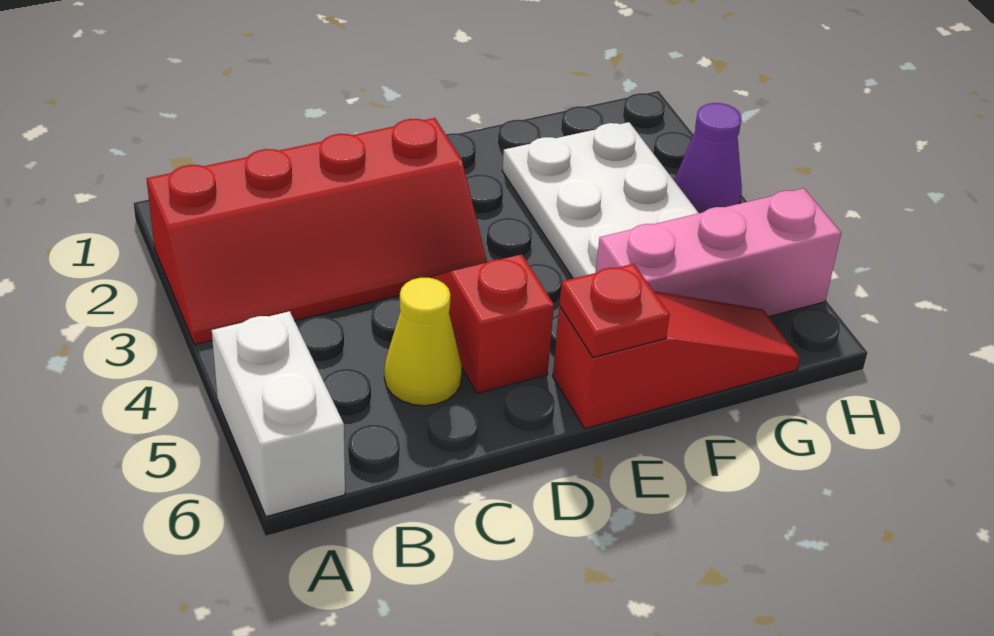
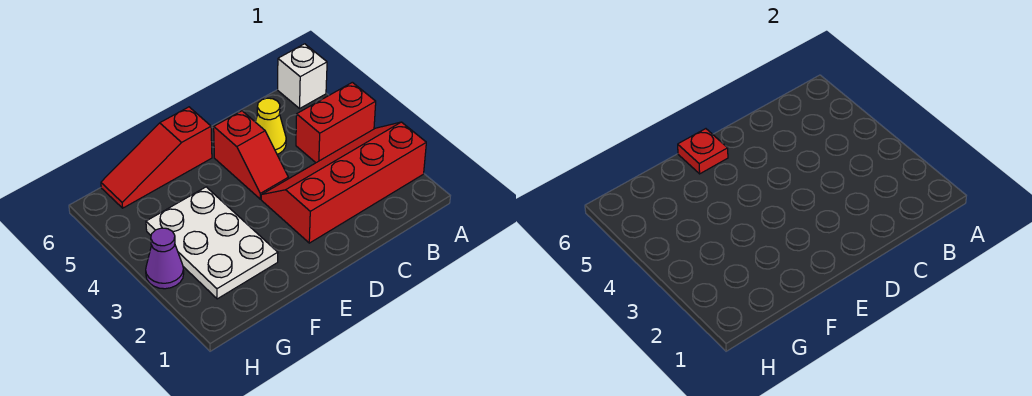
none -> red brick A4:B4 level 1
white brick A5:A6 level 1 -> white brick A6 level 1
pink brick F5:H5 level 1 -> none

